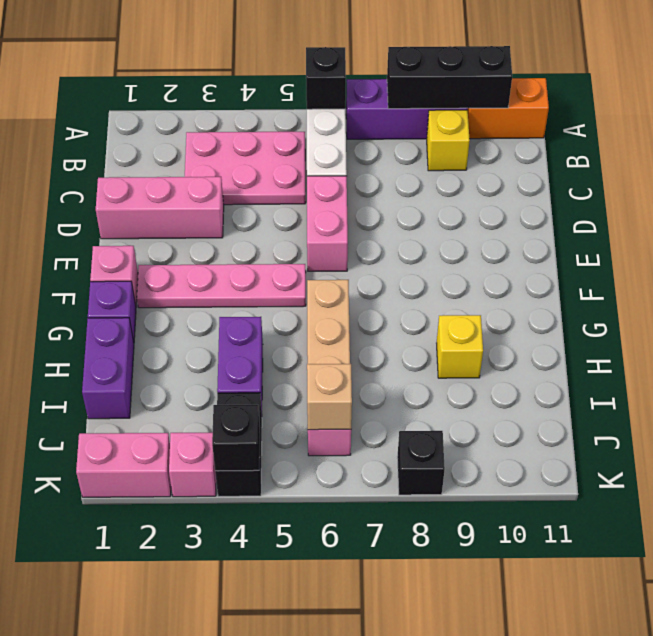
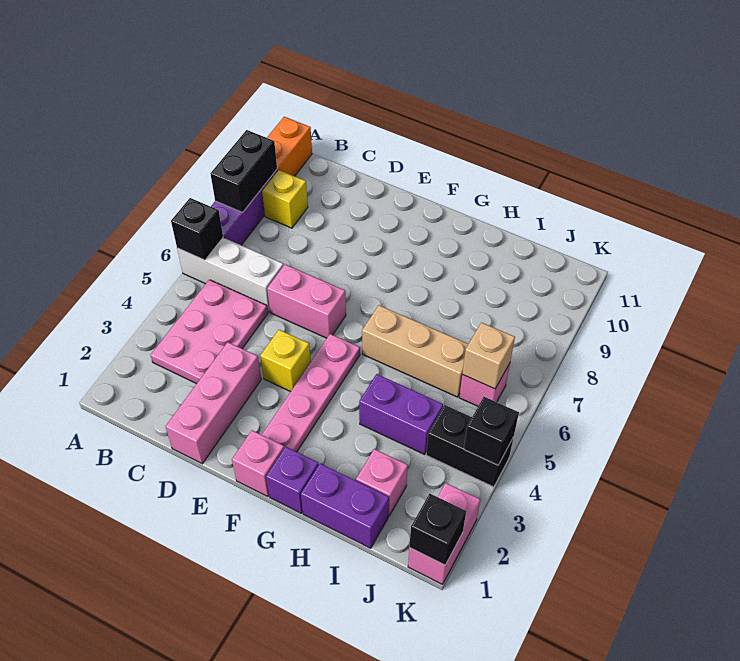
black brick A8:A10 level 2 -> black brick A8:A9 level 2
yellow brick H9 level 1 -> yellow brick E4 level 1
pink brick K3 level 1 -> pink brick I2 level 1
black brick K8 level 1 -> black brick K1 level 2

